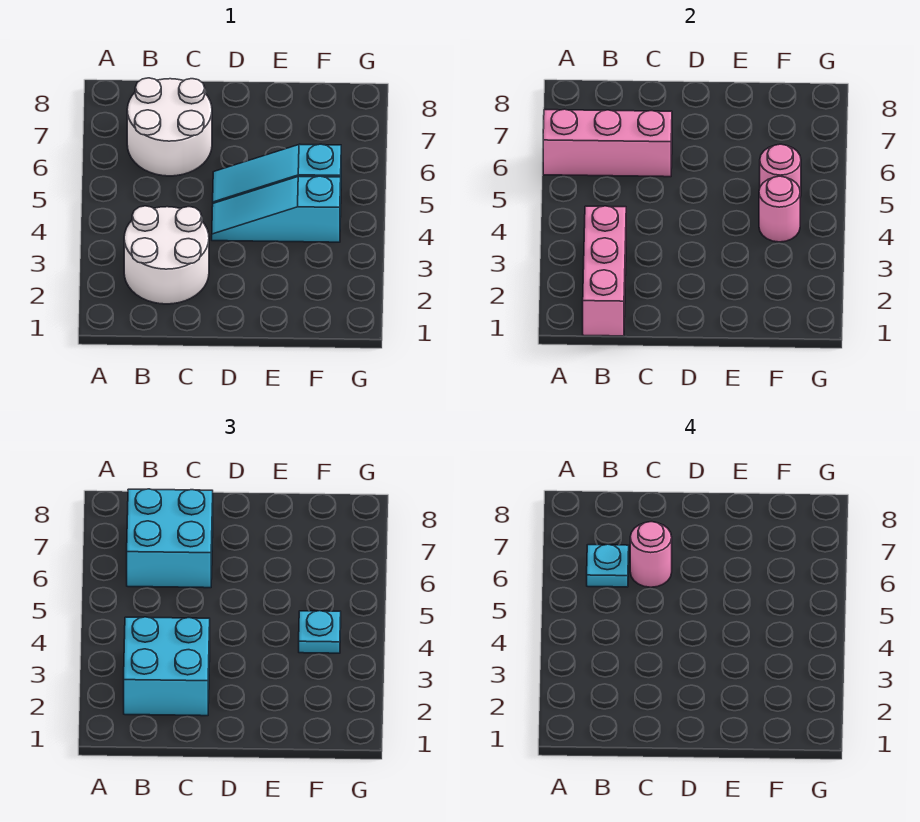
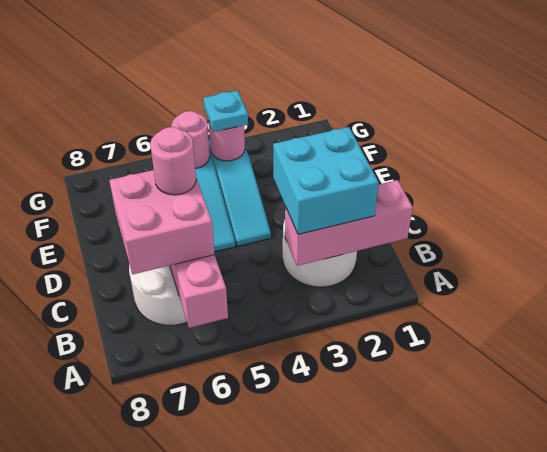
cyan brick B6:C7 level 3 -> pink brick B6:C7 level 3
cyan plate B6 level 4 -> none

